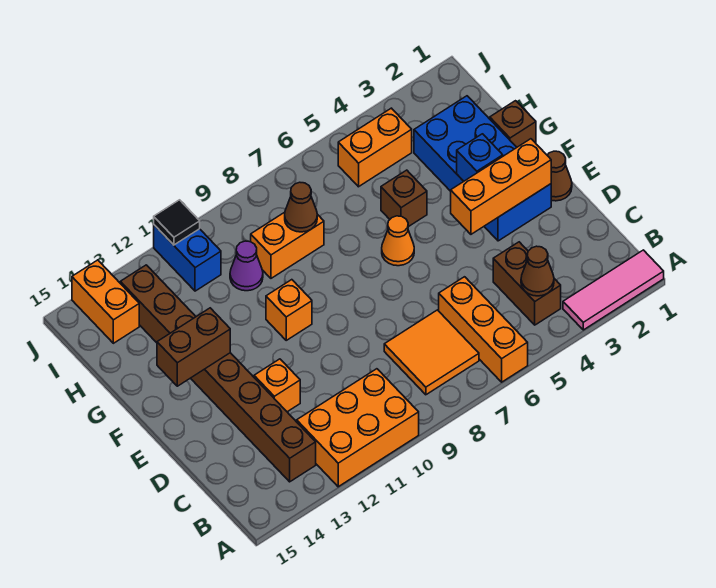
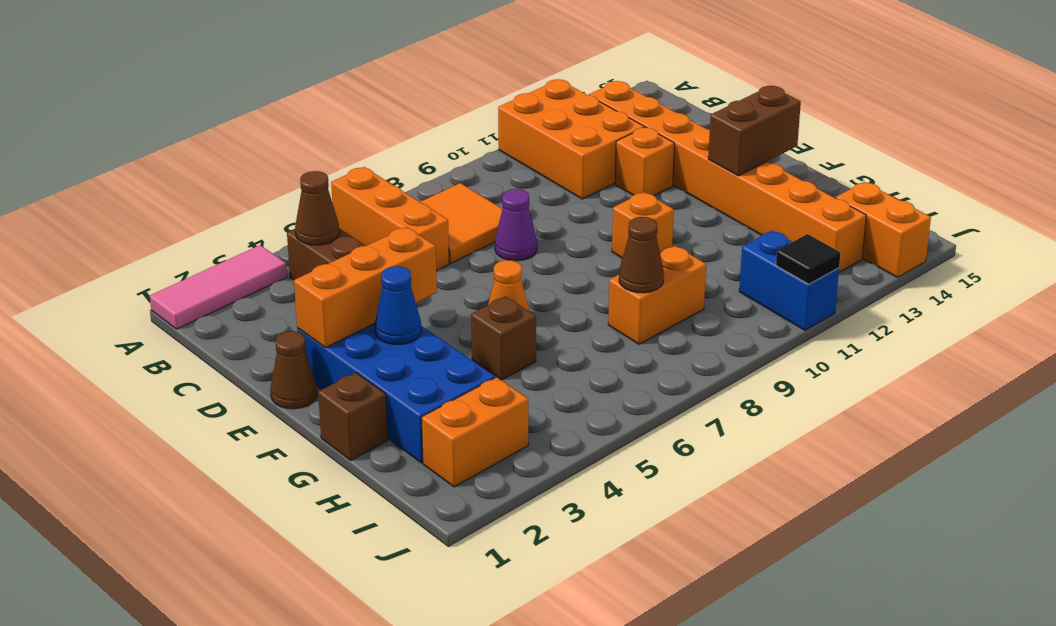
orange brick A10:B12 level 1 -> orange brick A11:C12 level 1
brown brick B13:I13 level 1 -> orange brick B13:I13 level 1
blue brick F3 level 2 -> blue cone F3 level 2
purple cone H10 level 1 -> purple cone D8 level 1
orange brick I4:I5 level 1 -> orange brick I2:I3 level 1

